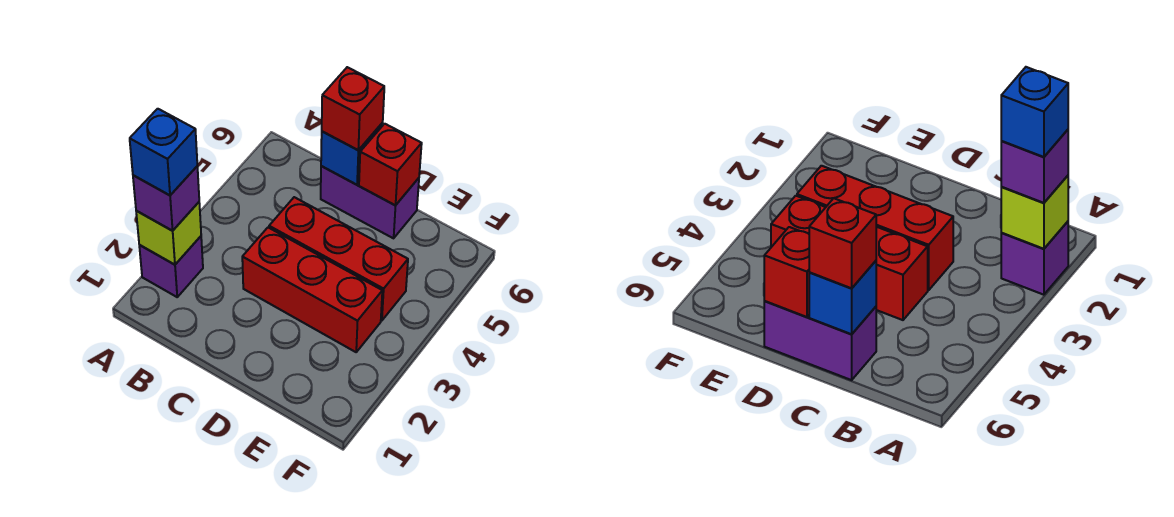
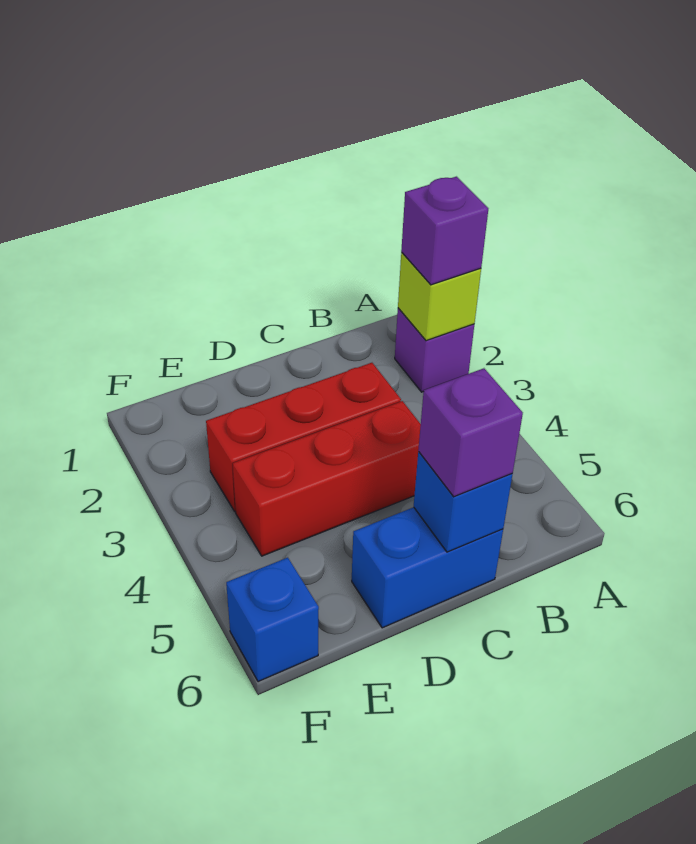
blue brick A2 level 4 -> blue brick F6 level 1
purple brick C6:D6 level 1 -> blue brick C6:D6 level 1
red brick C6 level 3 -> purple brick C6 level 3
red brick D6 level 2 -> none

